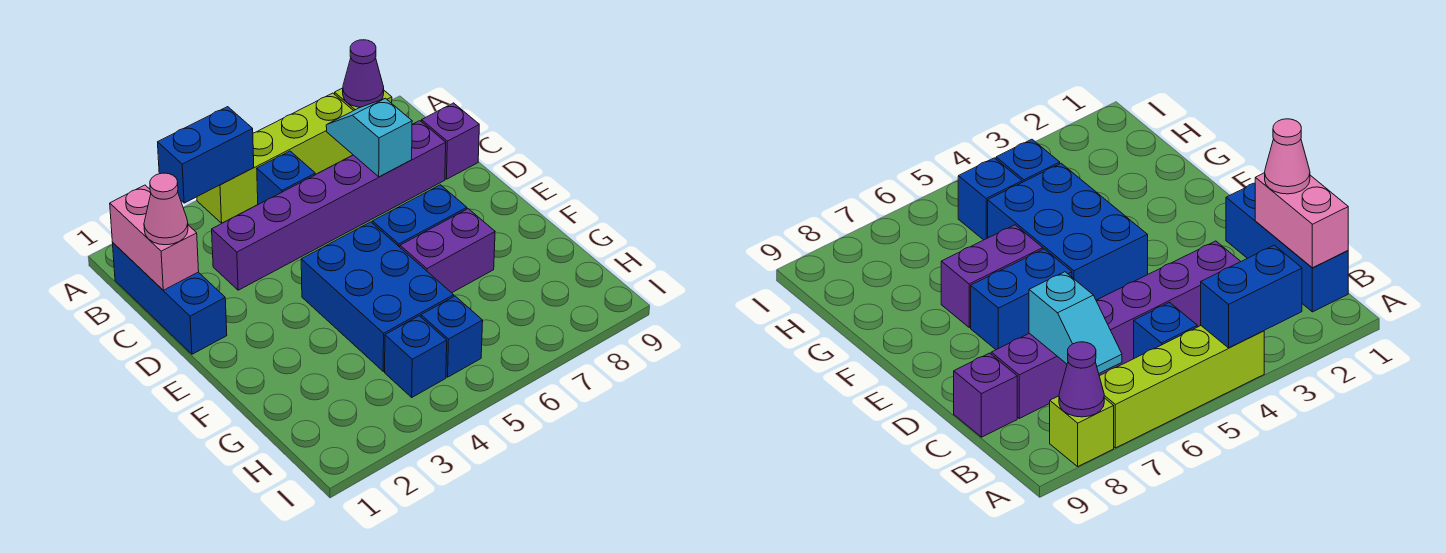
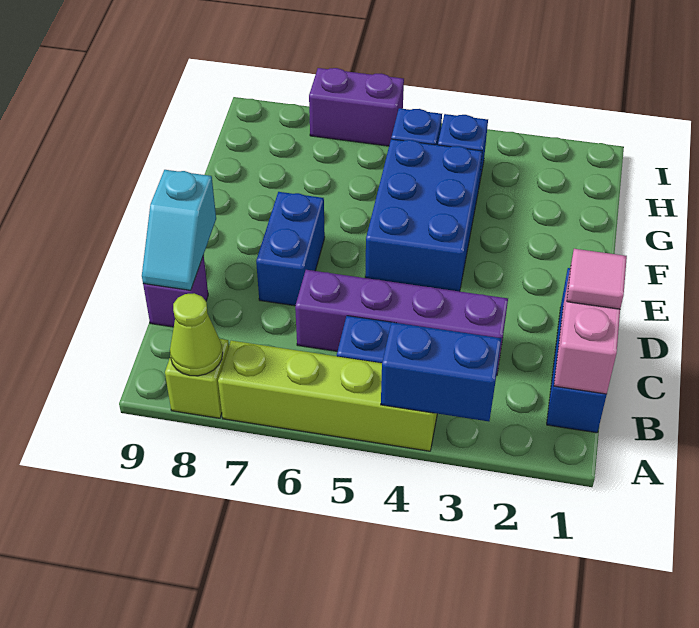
purple cone A8 level 2 -> lime cone A8 level 2
cyan slope B7:C7 level 2 top C -> cyan slope C9:D9 level 2 top D
pink cone C1 level 3 -> pink tile C1 level 3
purple brick C3:C8 level 1 -> purple brick C3:C6 level 1
blue brick E6:E7 level 1 -> blue brick D7:E7 level 1
purple brick F6:F7 level 1 -> purple brick I6:I7 level 1

